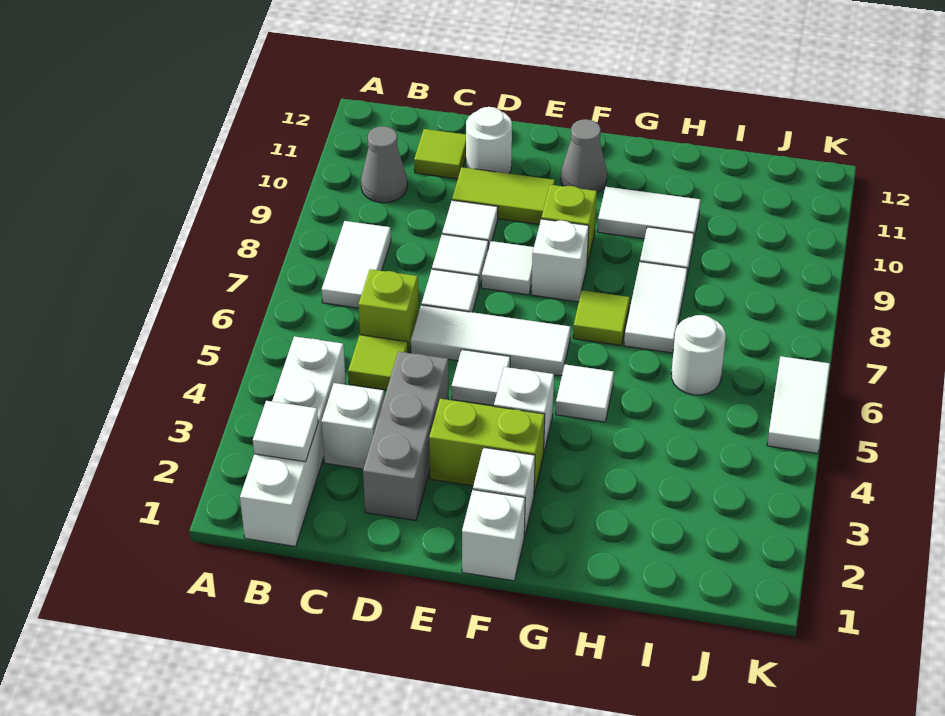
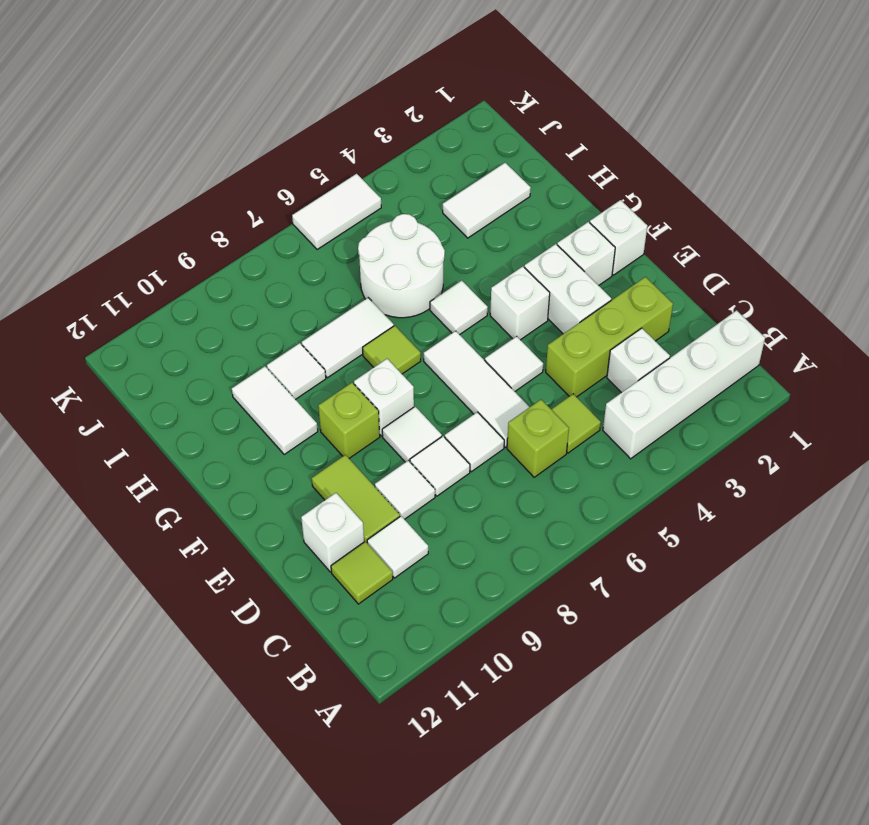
white tile B2 level 2 -> white tile C10 level 1
white tile B7:B8 level 1 -> white tile I2:I3 level 1
grey cone B10 level 1 -> none
grey brick D2:D4 level 1 -> lime brick D2:D4 level 1
white round brick D11 level 1 -> white brick D11 level 1
lime brick E3:F3 level 1 -> white brick E3:F3 level 1
grey cone F11 level 1 -> none
white round brick I6 level 1 -> white round brick H5:I6 level 1

